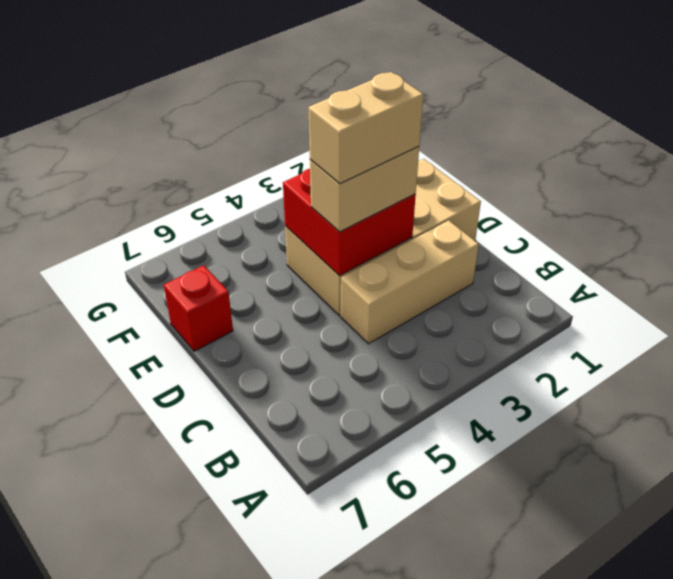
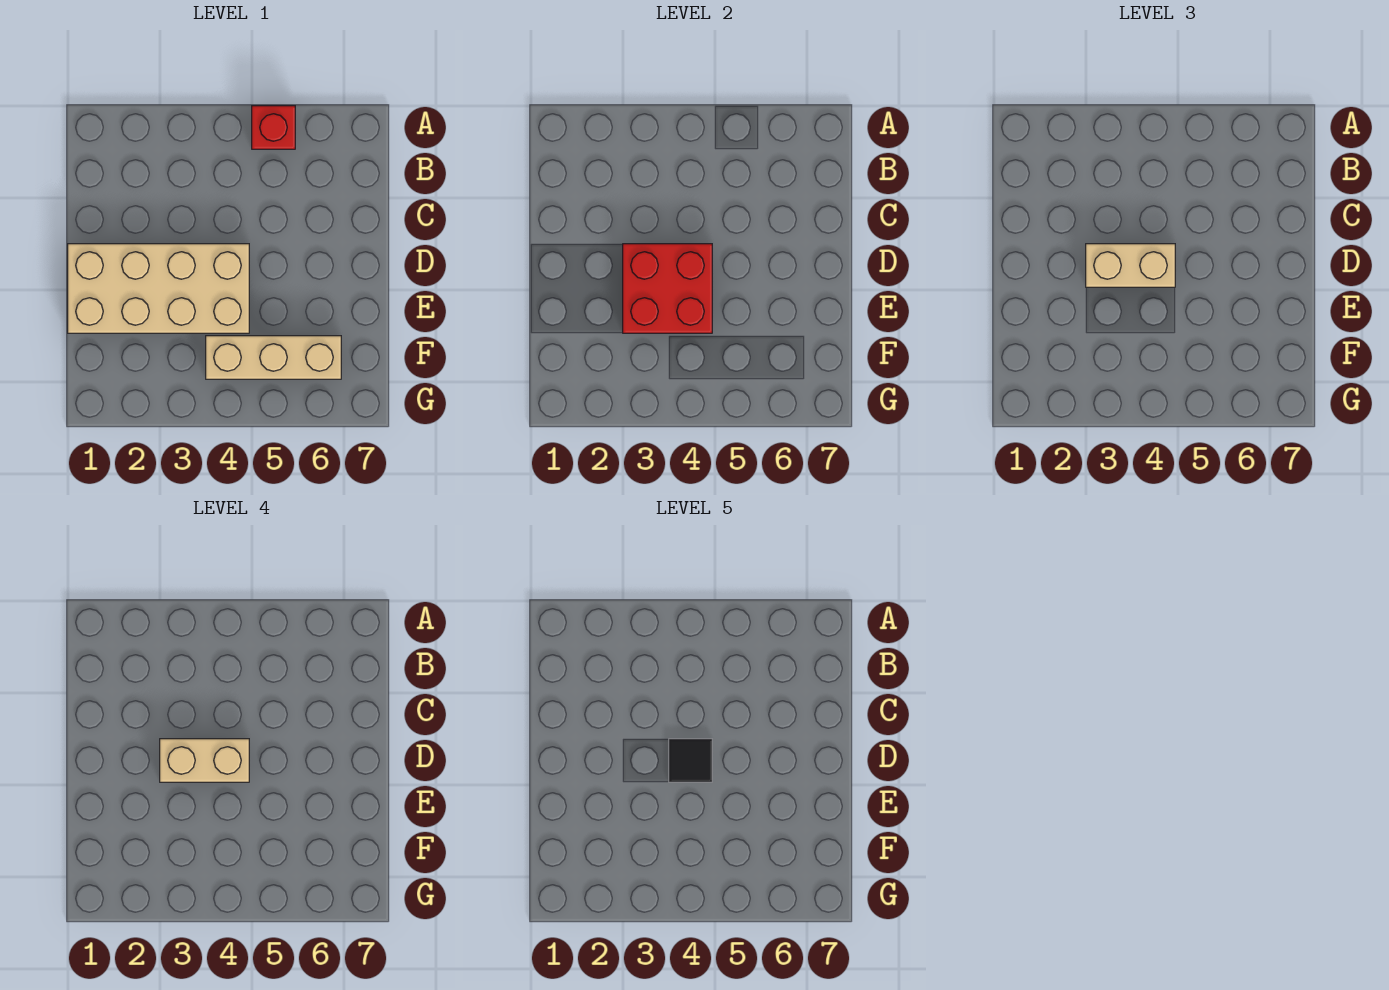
tan brick C2:C4 level 1 -> tan brick F4:F6 level 1
none -> black tile D4 level 5
red brick E7 level 1 -> red brick A5 level 1

